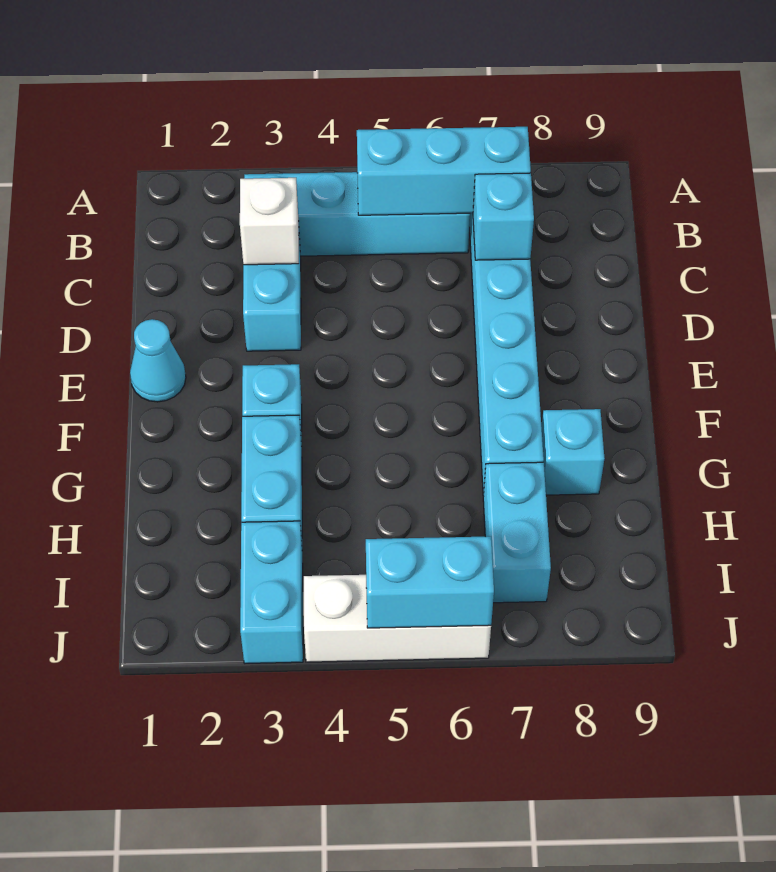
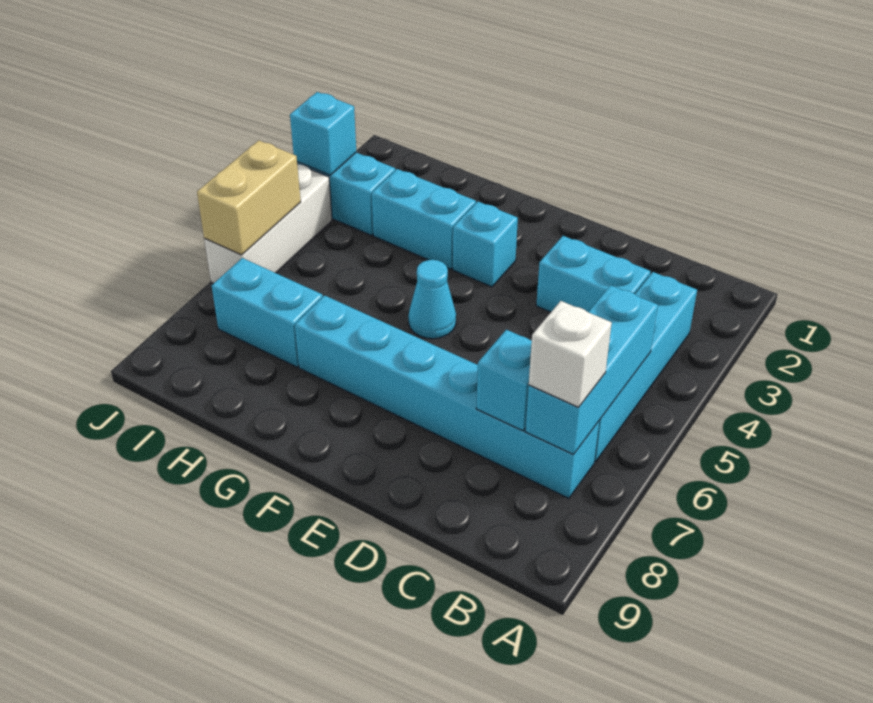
white brick C3 level 2 -> white brick B7 level 3
cyan cone E1 level 1 -> cyan cone F5 level 1
cyan brick G8 level 1 -> cyan brick J3 level 2
cyan brick J5:J6 level 2 -> tan brick J5:J6 level 2

